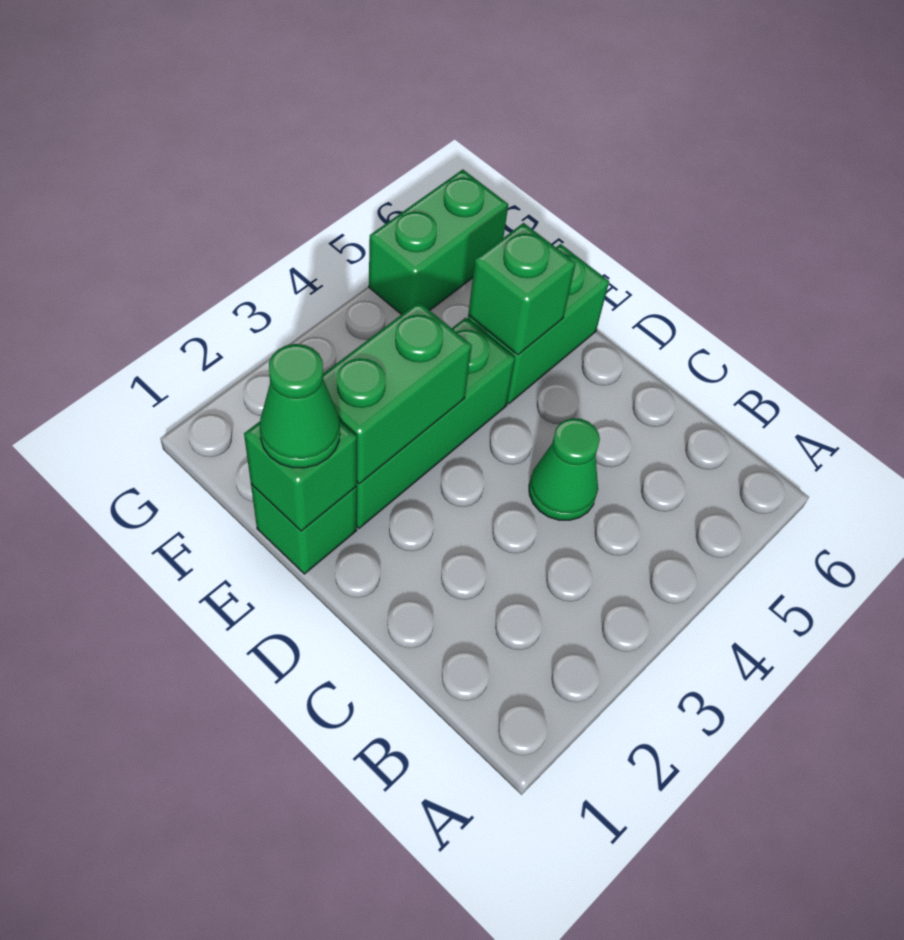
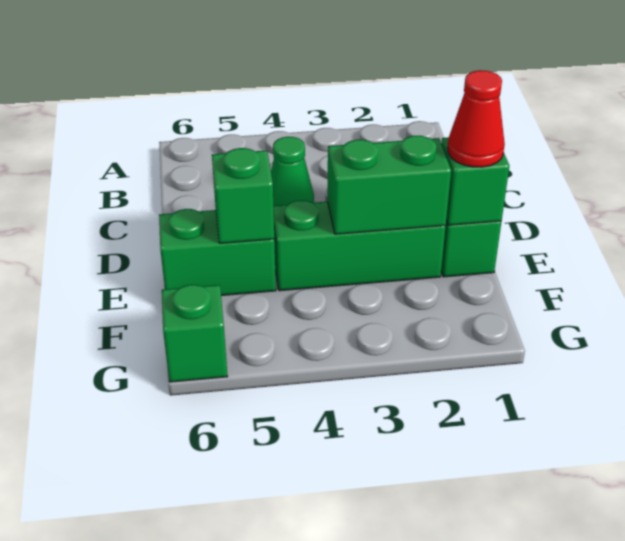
green cone E1 level 3 -> red cone E1 level 3
green brick G5:G6 level 1 -> green brick G6 level 1

